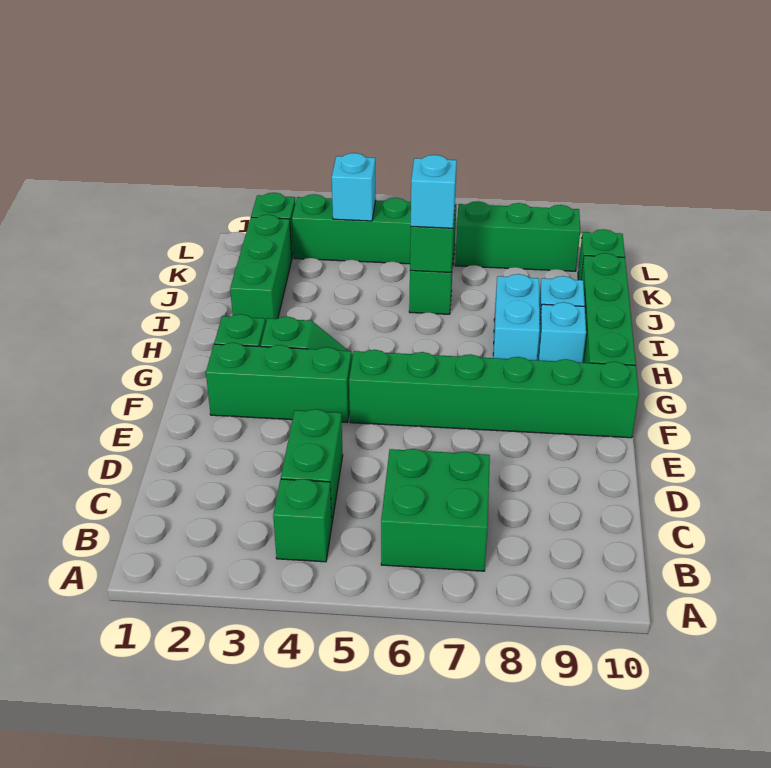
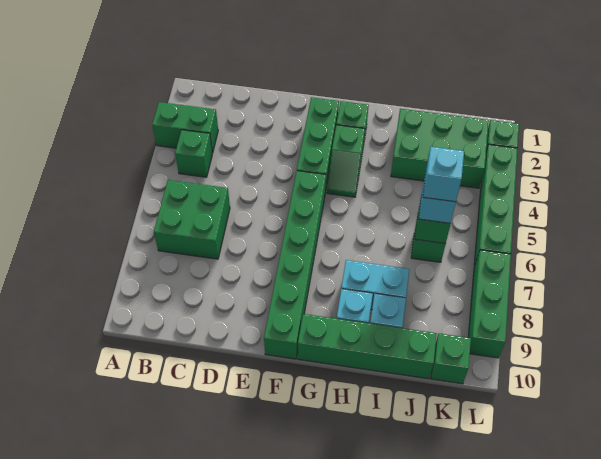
green brick C4:D4 level 1 -> green brick A3:B3 level 1
green brick I2:K2 level 1 -> green brick I2:K3 level 1
cyan brick L4 level 2 -> cyan brick J6 level 4

